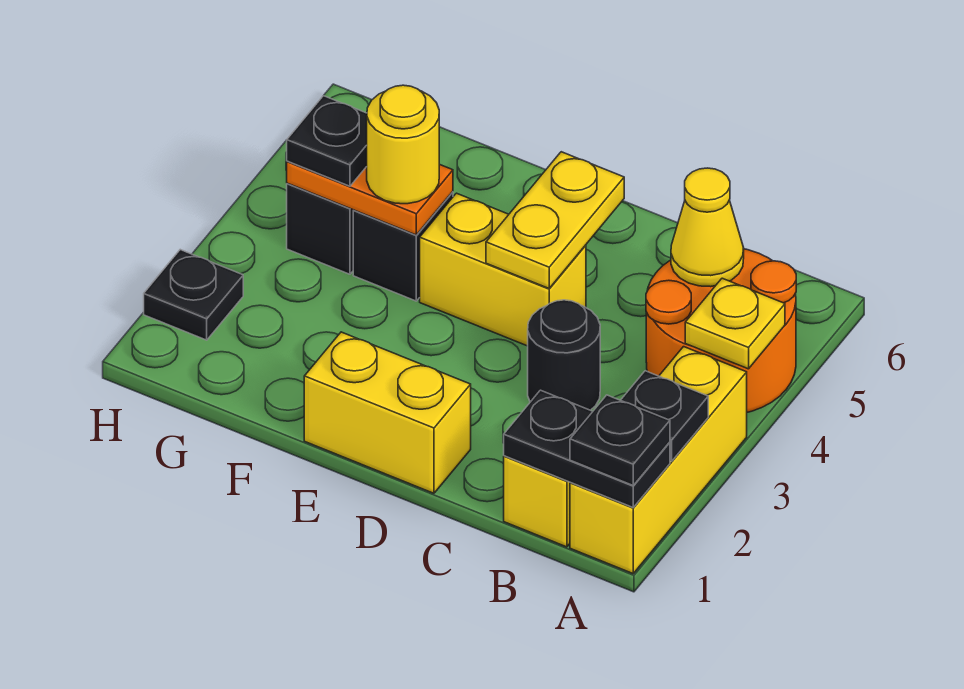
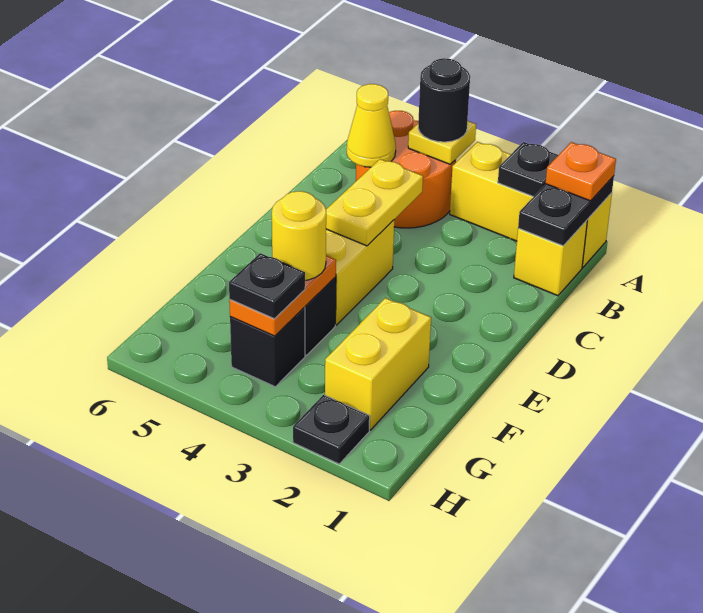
black plate A1 level 3 -> orange plate A1 level 3
black round brick C3 level 1 -> black round brick A4 level 3
yellow brick D1:E1 level 1 -> yellow brick F2:G2 level 1
yellow plate D4:D5 level 2 -> yellow plate C4:D4 level 2

